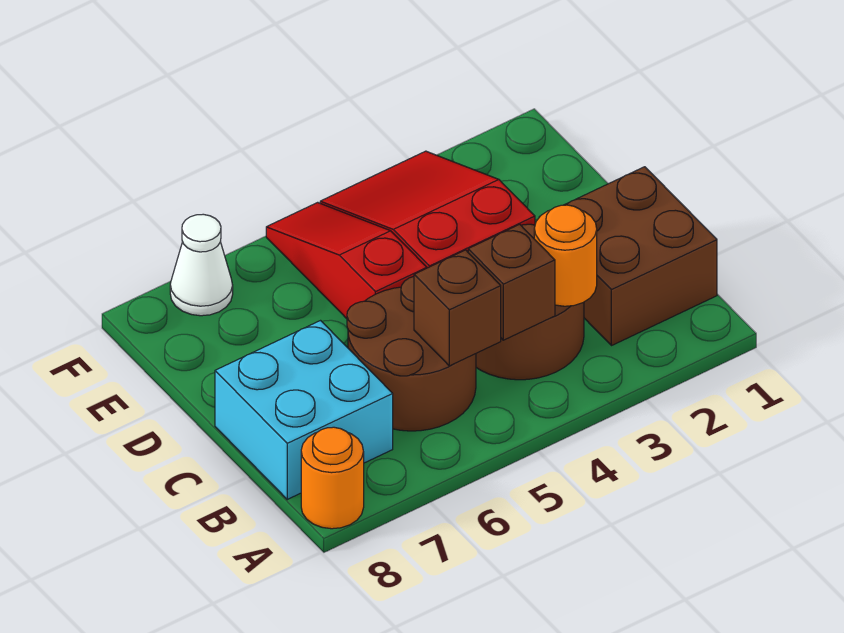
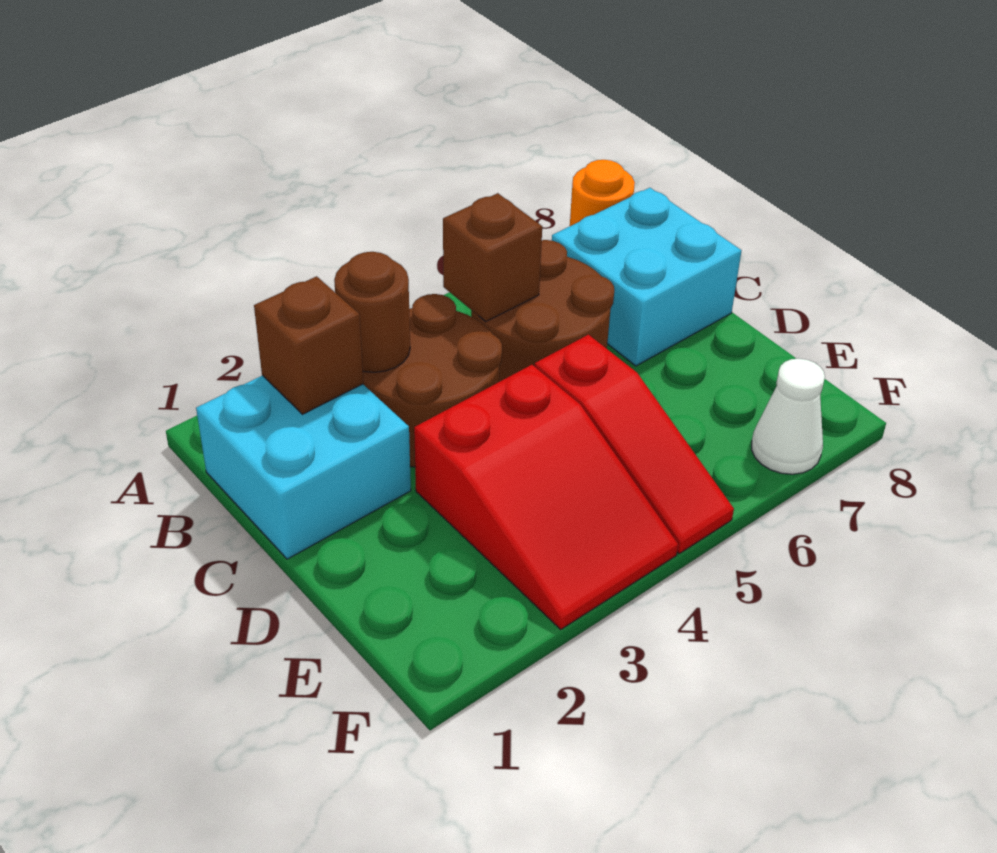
brown brick B1:C2 level 1 -> cyan brick B1:C2 level 1
orange round brick B3 level 2 -> brown round brick B3 level 2
brown brick B4 level 2 -> brown brick B2 level 2

